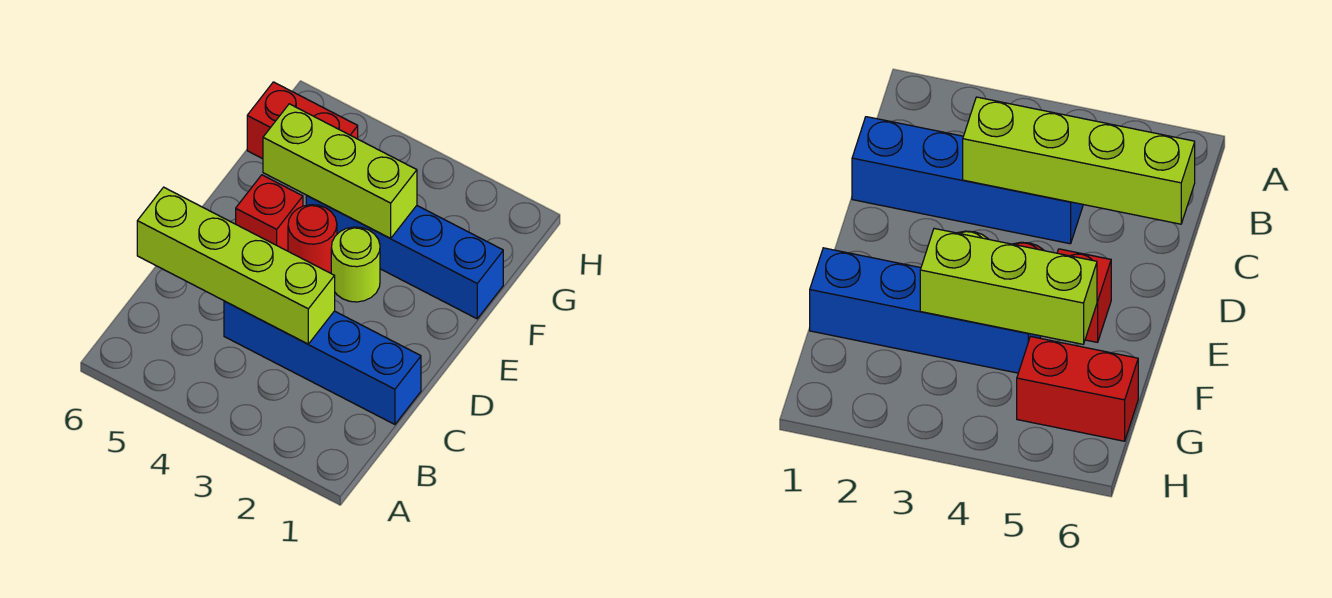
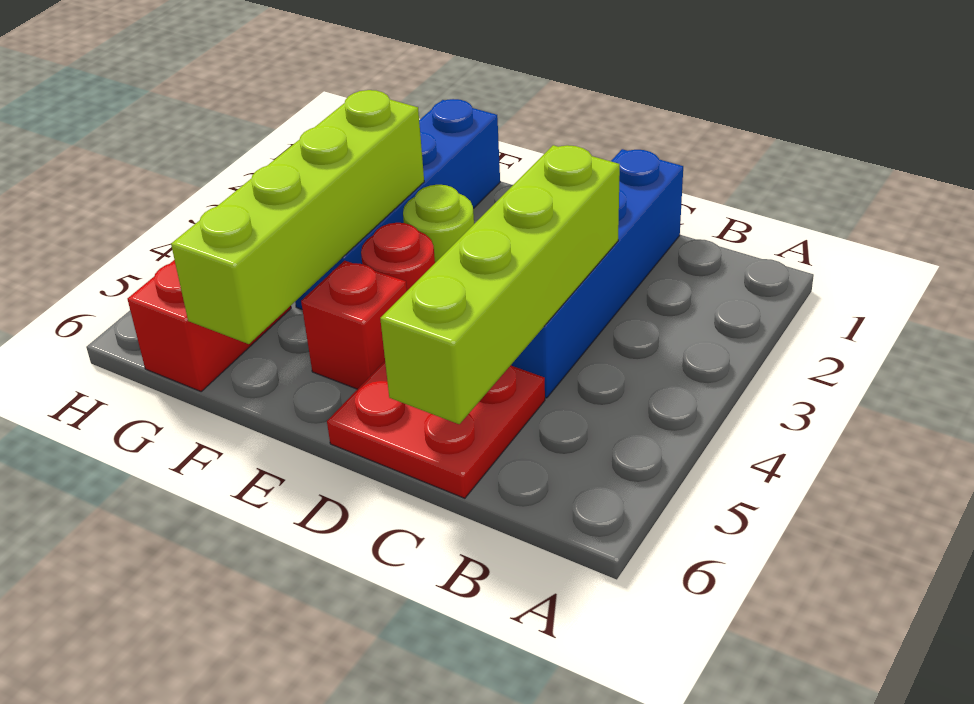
none -> red plate C5:D6 level 1
lime brick F3:F5 level 2 -> lime brick F3:F6 level 2

